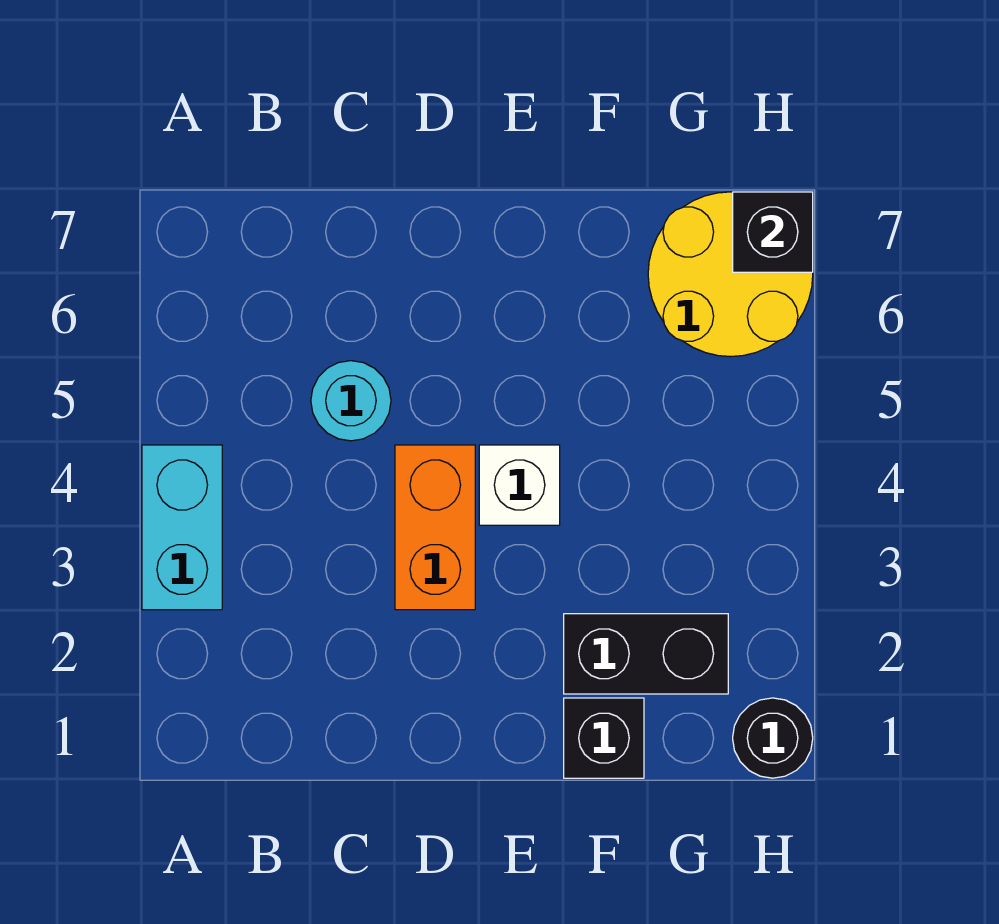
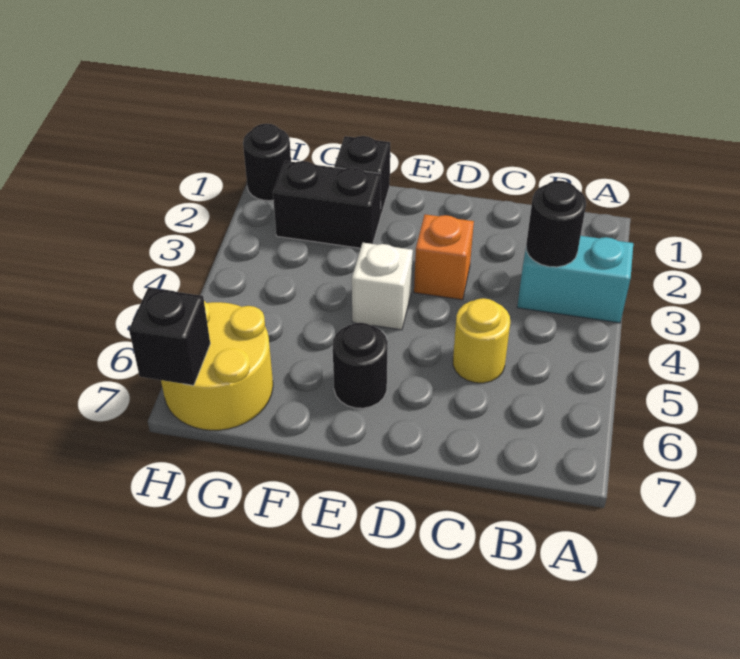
cyan brick A3:A4 level 1 -> cyan brick A3:B3 level 1
none -> black round brick B3 level 2
cyan round brick C5 level 1 -> yellow round brick C5 level 1
orange brick D3:D4 level 1 -> orange brick D3 level 1
none -> black round brick E6 level 1

